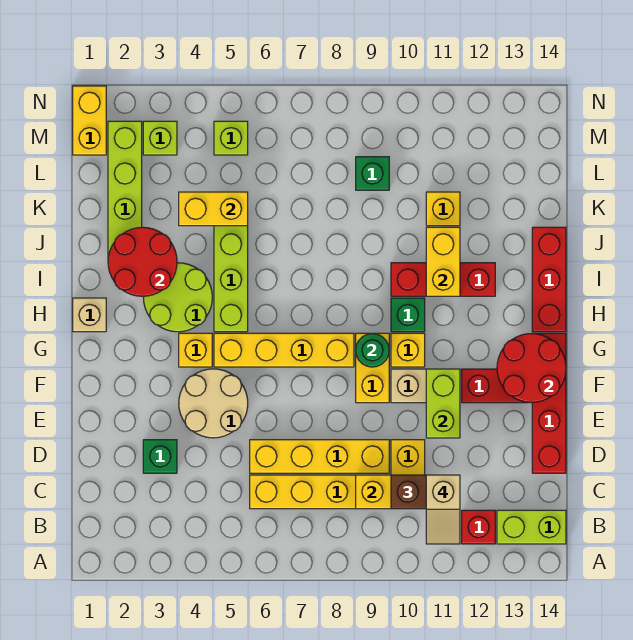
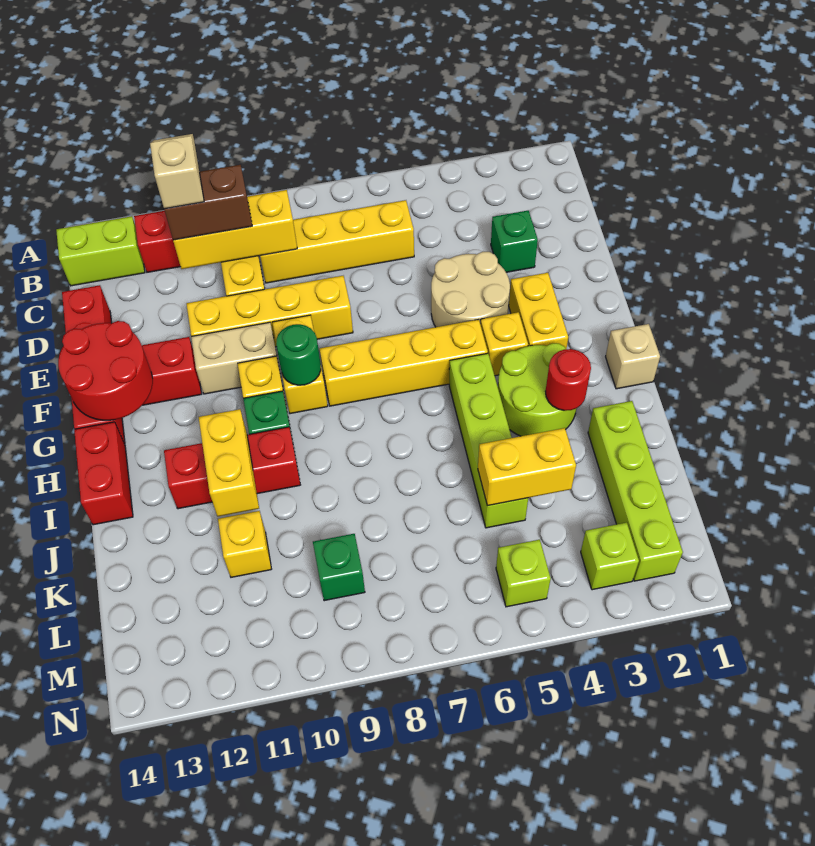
yellow brick D6:D9 level 1 -> yellow brick E8:E11 level 1
lime brick E11:F11 level 2 -> none
red brick H14:J14 level 1 -> red brick H14:I14 level 1
red round brick I2:J3 level 2 -> red round brick I3 level 2
yellow brick M1:N1 level 1 -> yellow brick F3:G3 level 1

